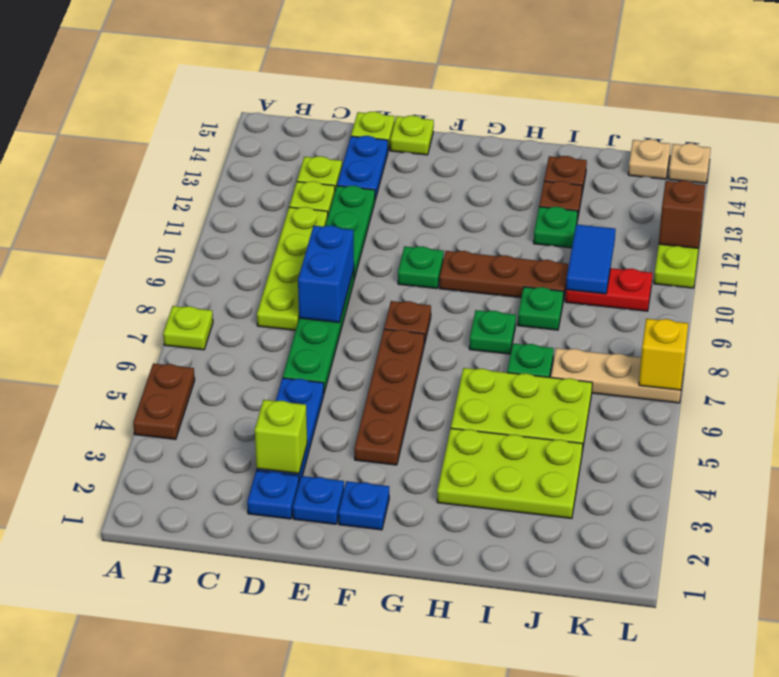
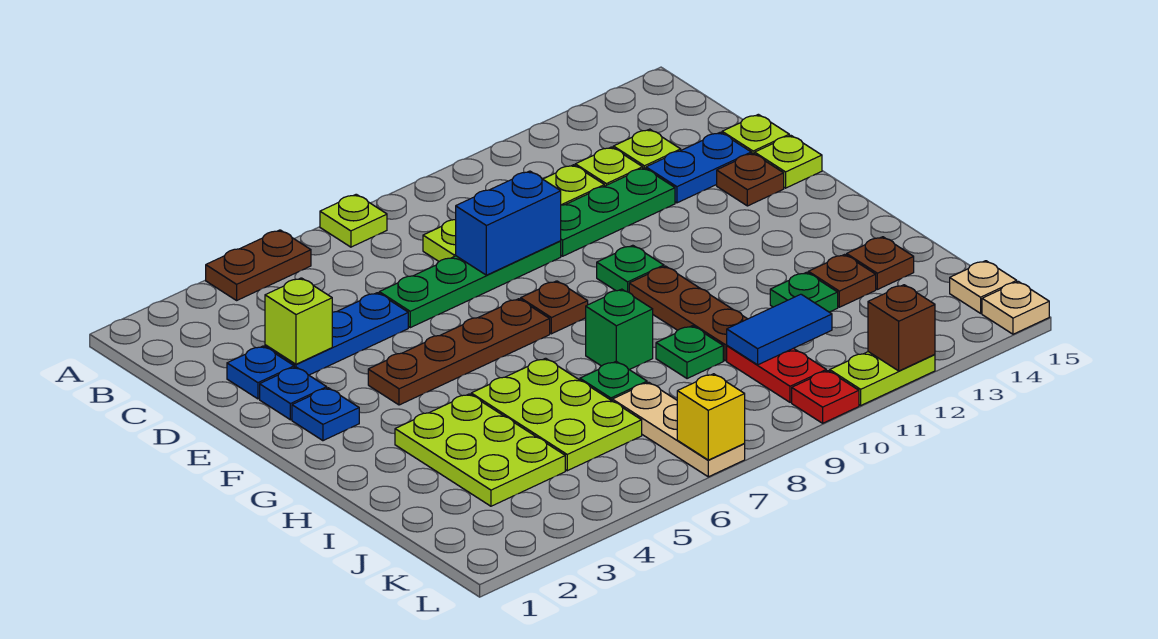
none -> brown plate E14 level 1
green plate H8 level 1 -> green brick H8 level 1
none -> red plate L10 level 1

